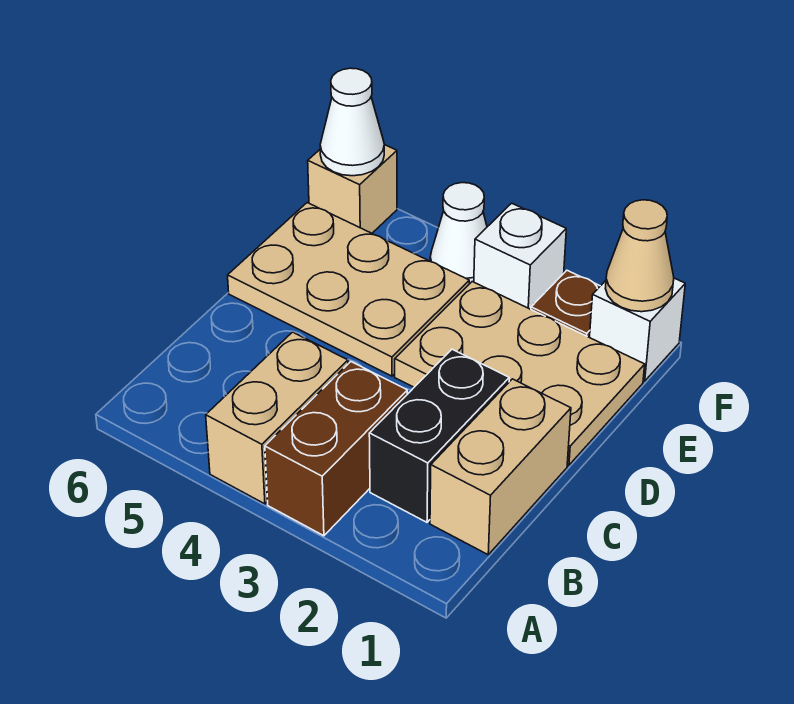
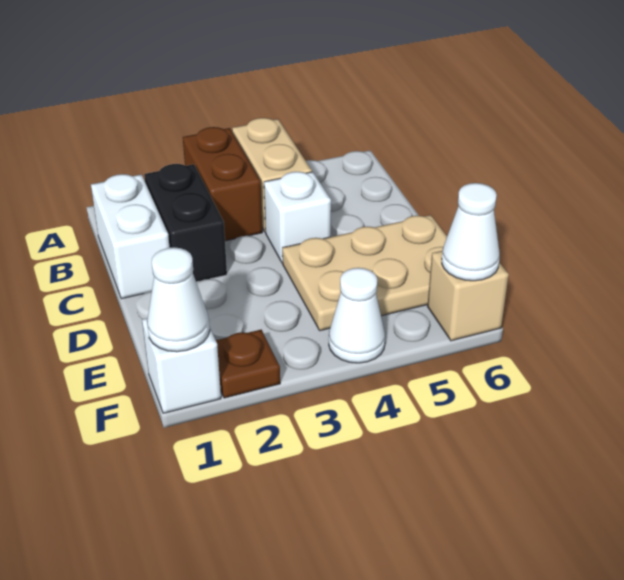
tan brick B1:C1 level 1 -> white brick B1:C1 level 1
tan plate D1:E3 level 1 -> none
tan cone F1 level 2 -> white cone F1 level 2
white brick F3 level 1 -> white brick C4 level 1

